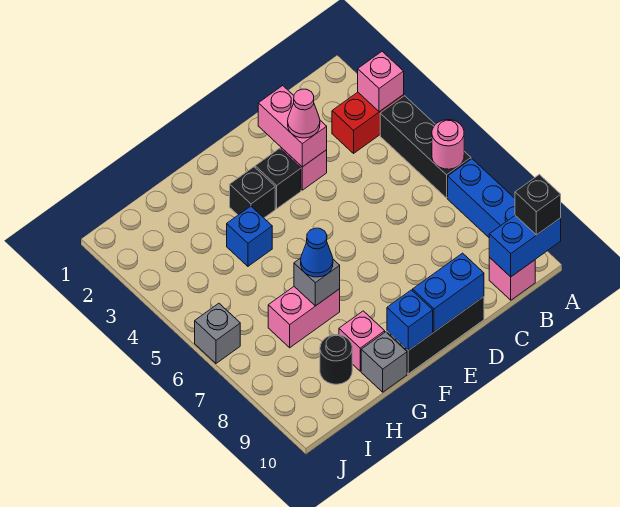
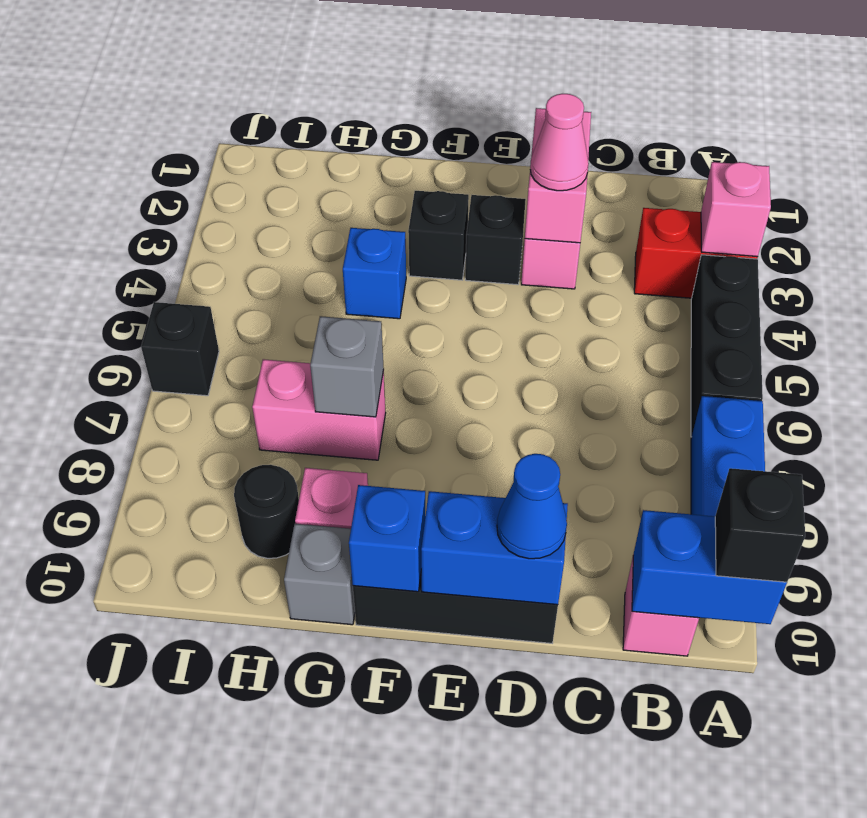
pink round brick A6 level 2 -> none
blue cone G7 level 3 -> blue cone D10 level 3
grey brick J6 level 1 -> black brick J6 level 1

